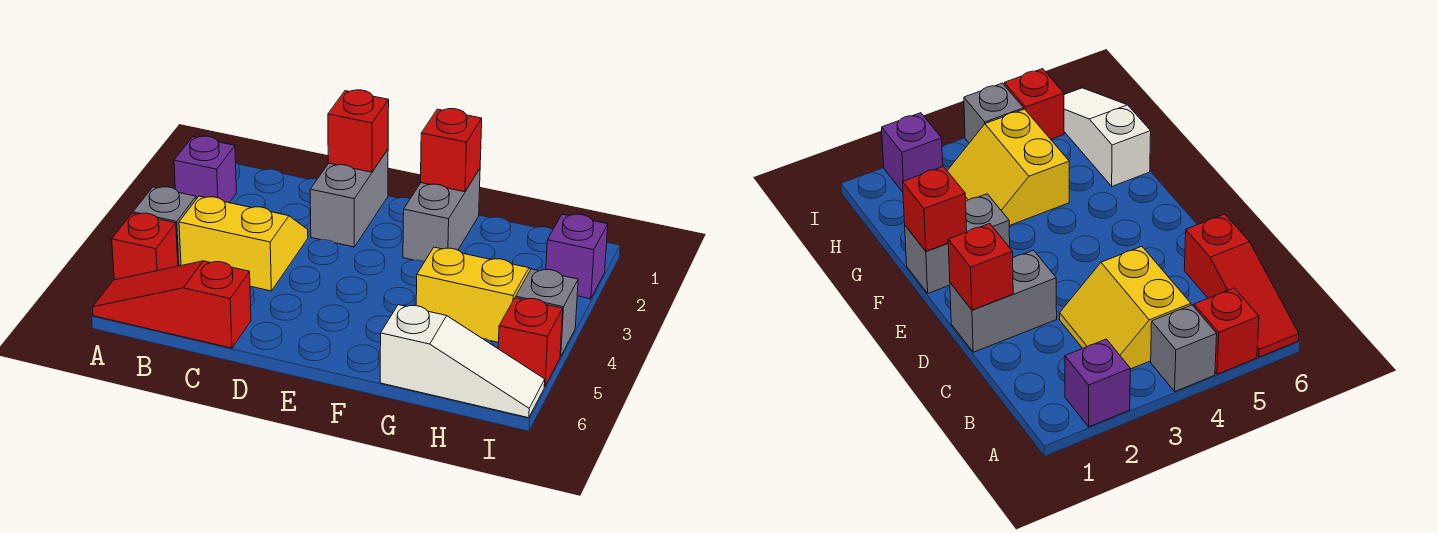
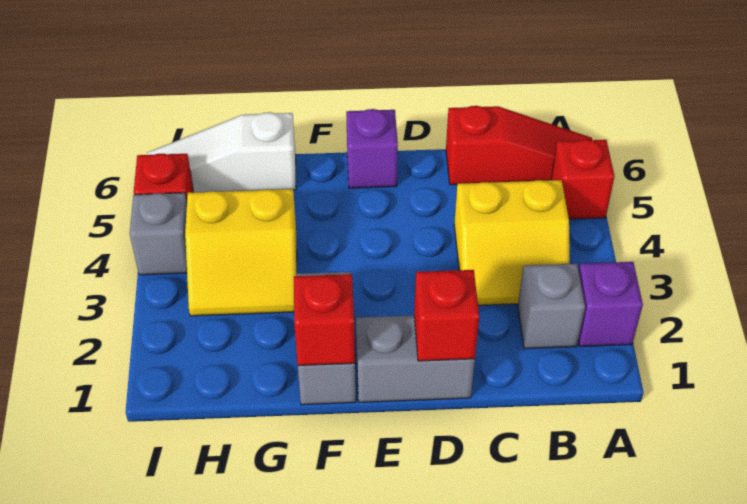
grey brick A4 level 1 -> grey brick B2 level 1
grey brick D1:D2 level 1 -> grey brick D1:E1 level 1
purple brick I2 level 1 -> purple brick E6 level 1

